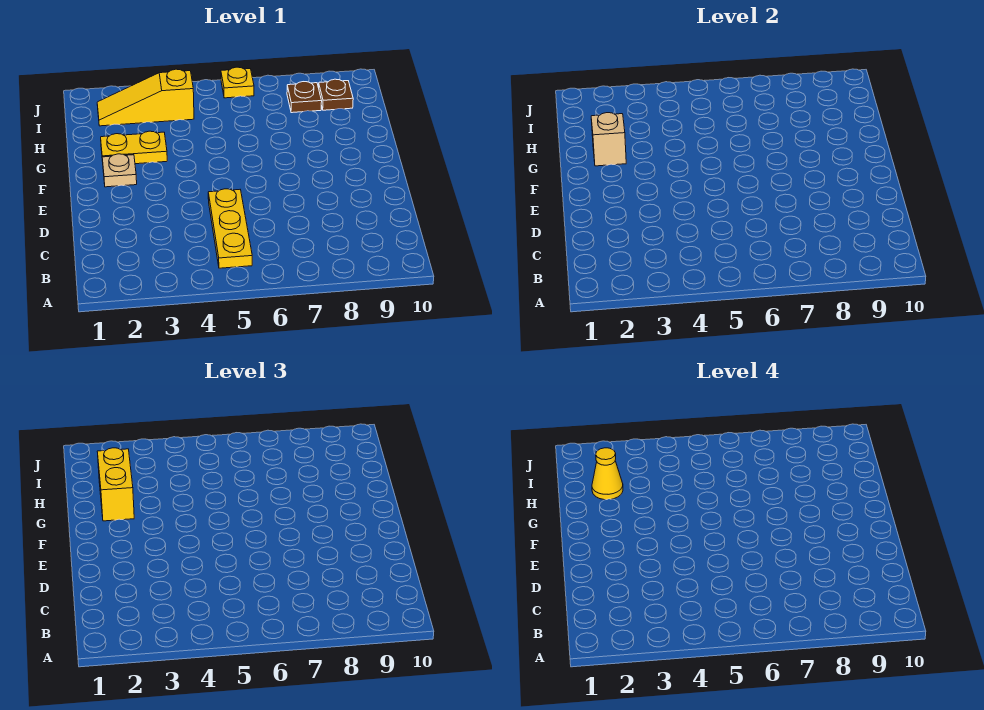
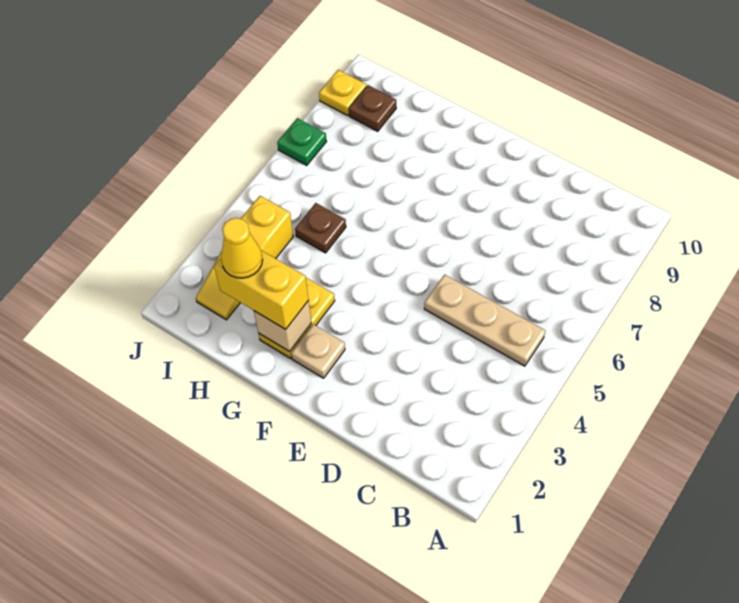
yellow plate B5:D5 level 1 -> tan plate B5:D5 level 1
brown plate I8 level 1 -> brown plate H5 level 1
yellow plate J6 level 1 -> yellow plate J9 level 1
none -> green plate J7 level 1

